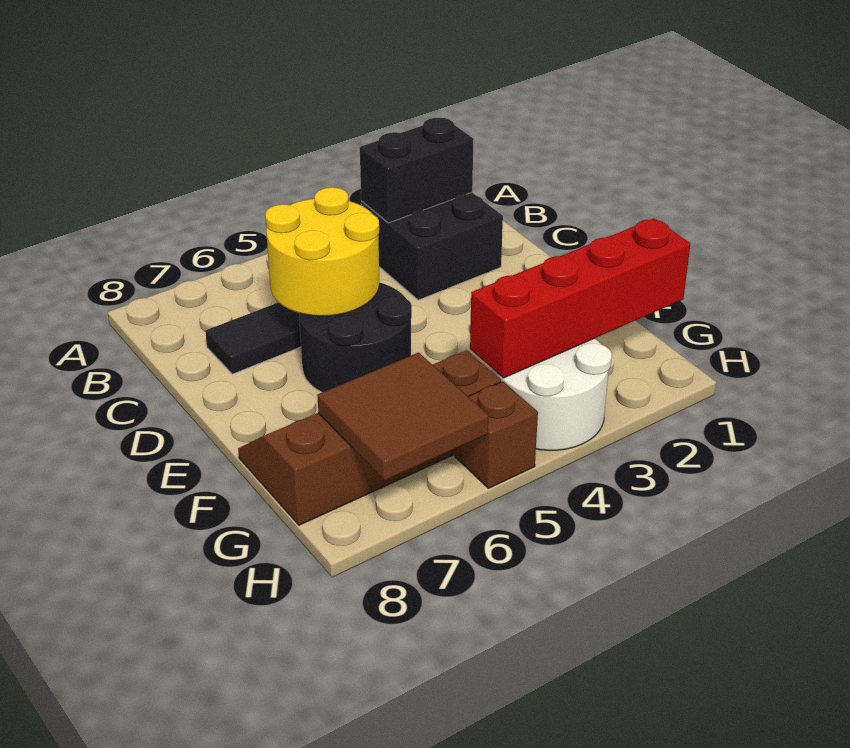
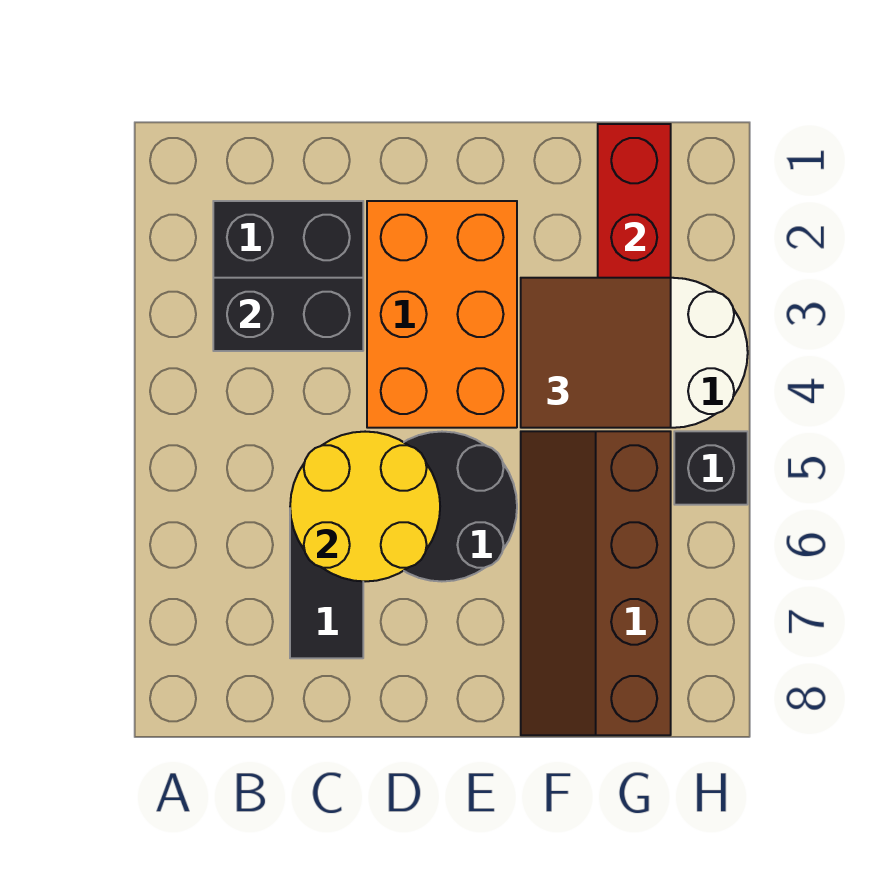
black brick B2:B3 level 2 -> black brick B3:C3 level 2
none -> orange brick D2:E4 level 1
brown tile G6:H7 level 2 -> brown tile F3:G4 level 3
brown brick H5 level 1 -> black brick H5 level 1

